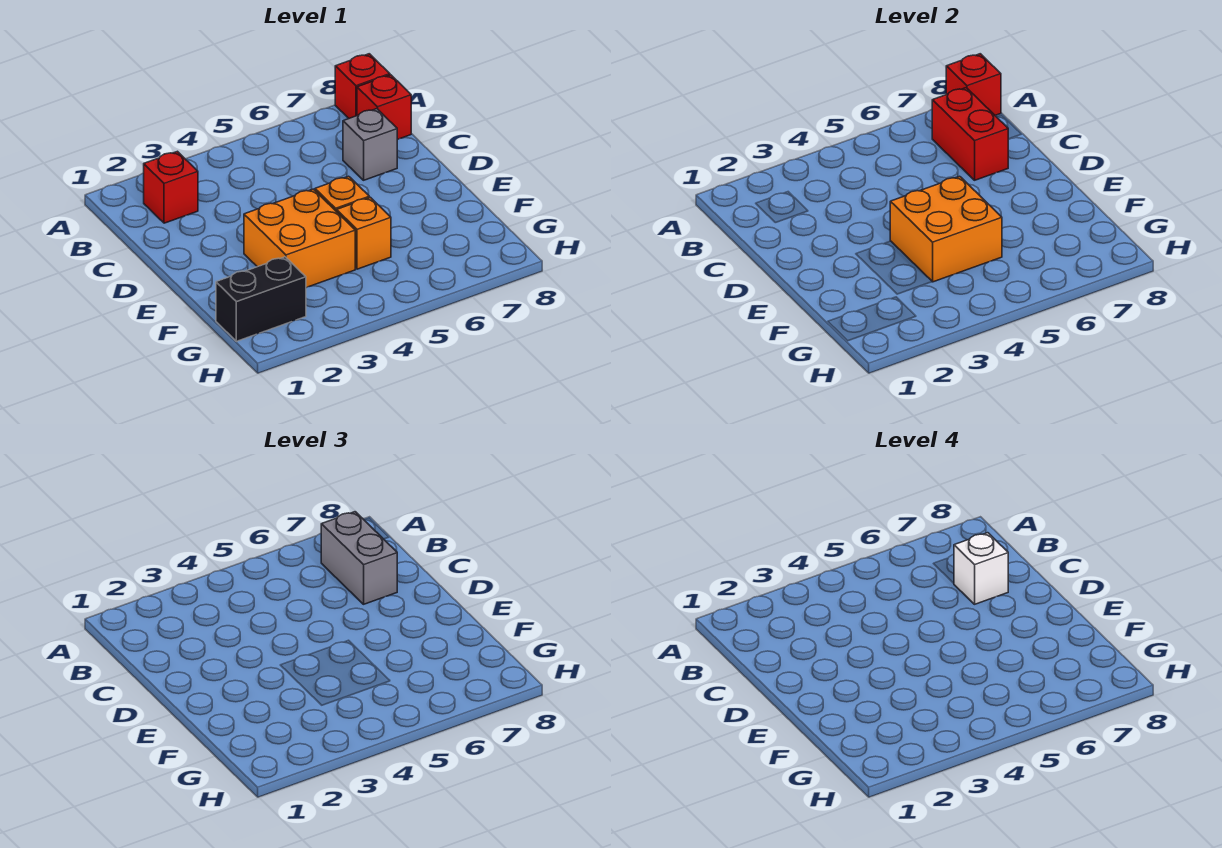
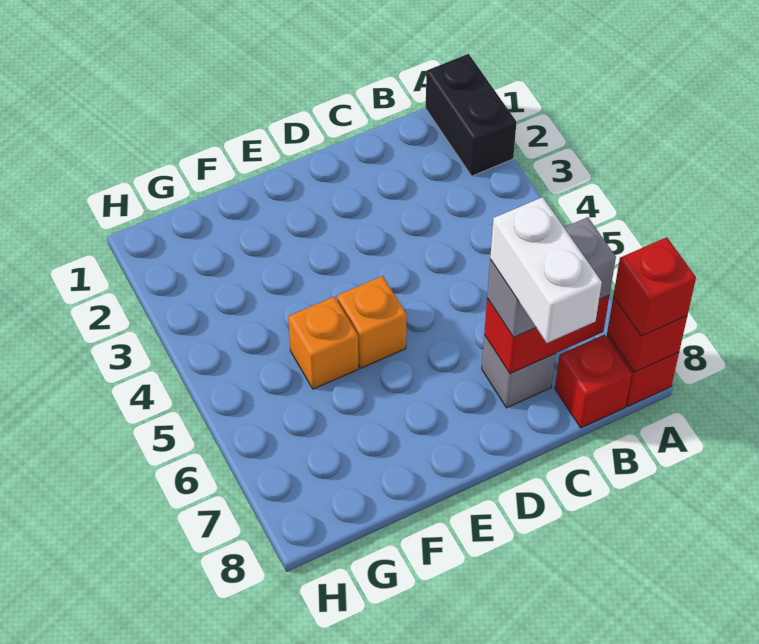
red brick B2 level 1 -> red brick A8 level 3
white brick C7 level 4 -> white brick C7:C8 level 4
orange brick E3:F4 level 1 -> none
orange brick E4:F5 level 2 -> none
black brick G1:G2 level 1 -> black brick A1:A2 level 1

